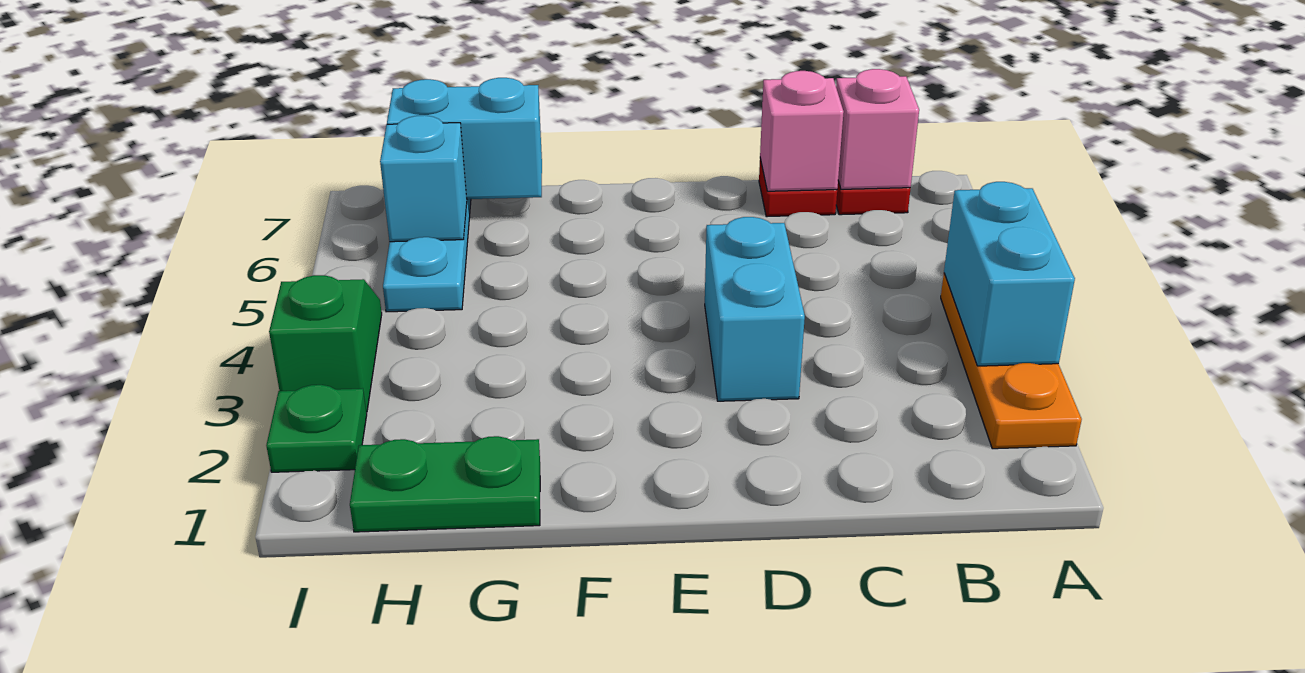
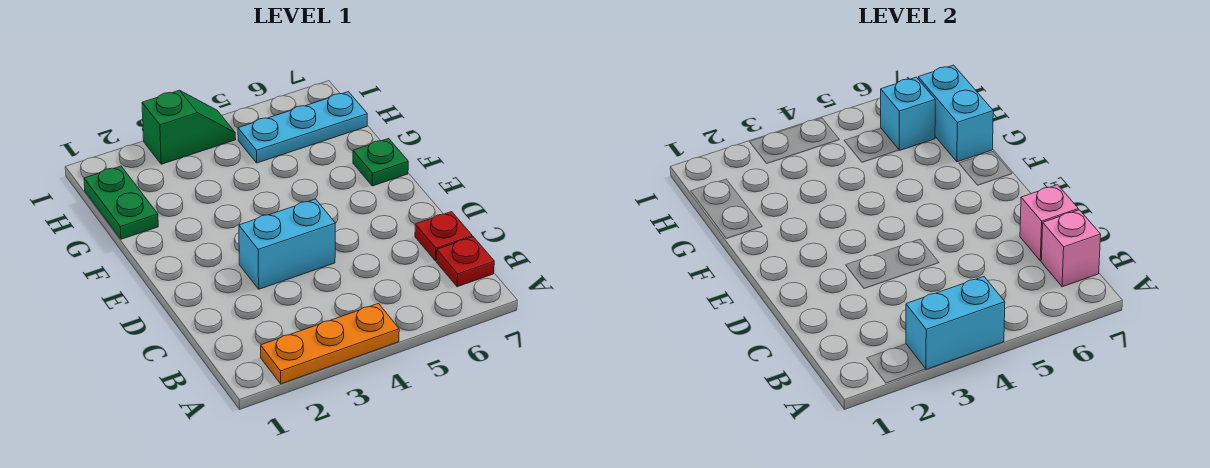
green plate I2 level 1 -> green plate F7 level 1

